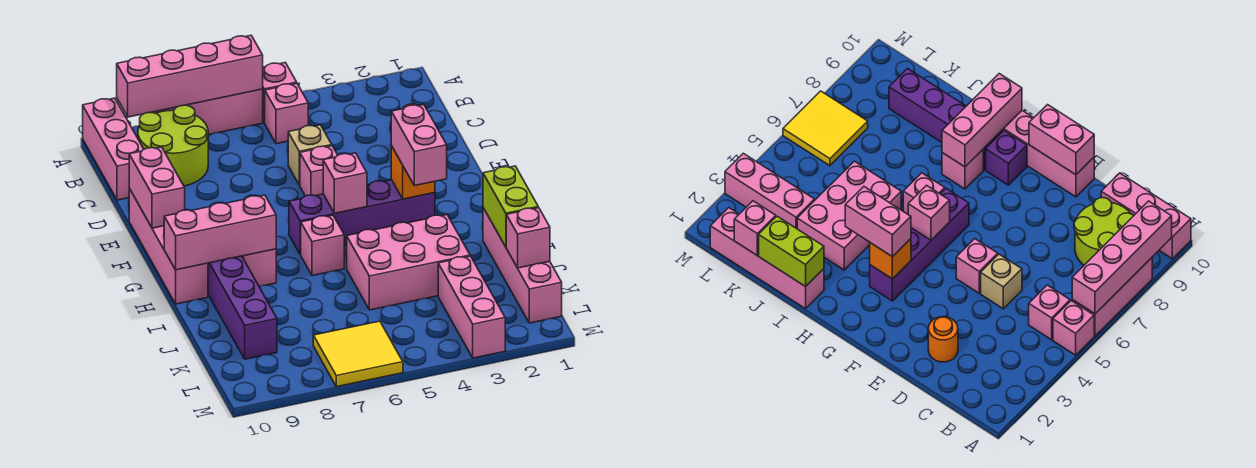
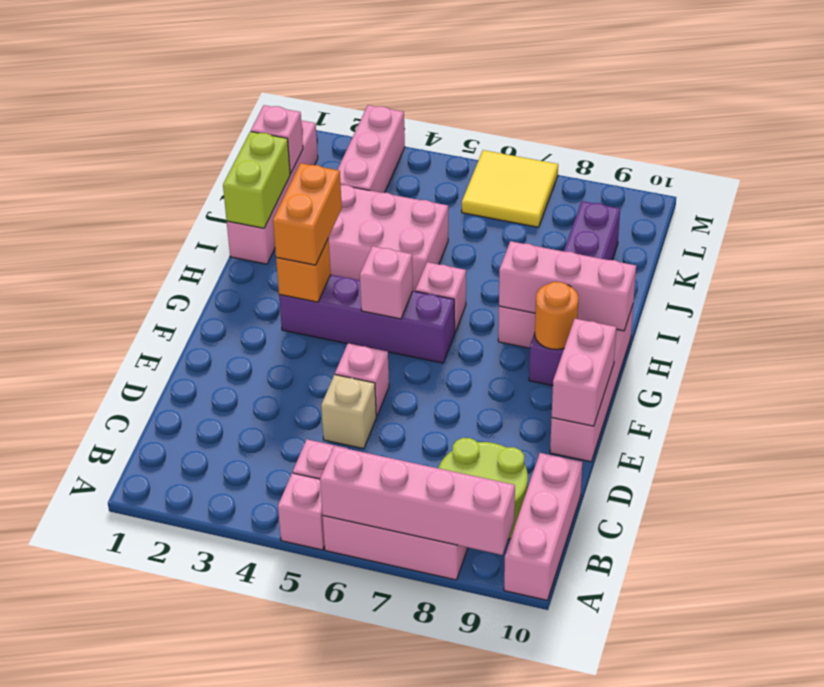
orange round brick D2 level 1 -> orange round brick G9 level 2
pink brick G3:H3 level 3 -> orange brick G3:H3 level 3

